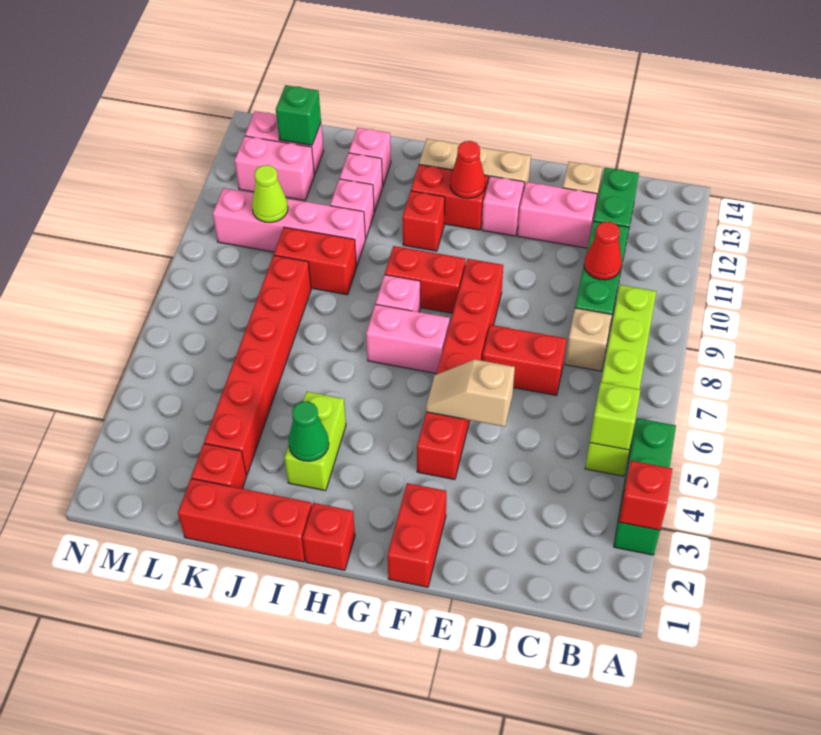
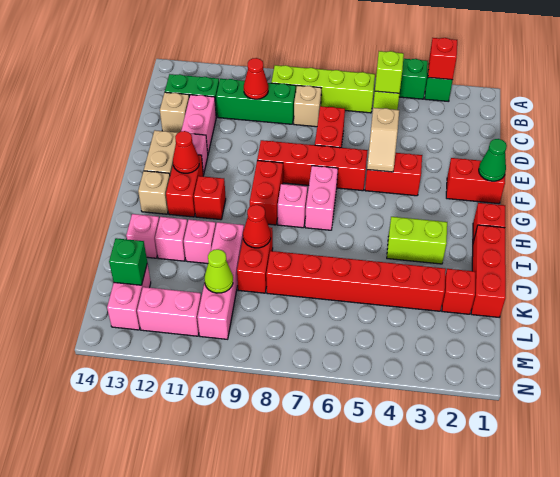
green cone I3 level 2 -> green cone F1 level 2
none -> red cone J9 level 2
pink brick L12:M12 level 1 -> pink brick M11:M12 level 1

